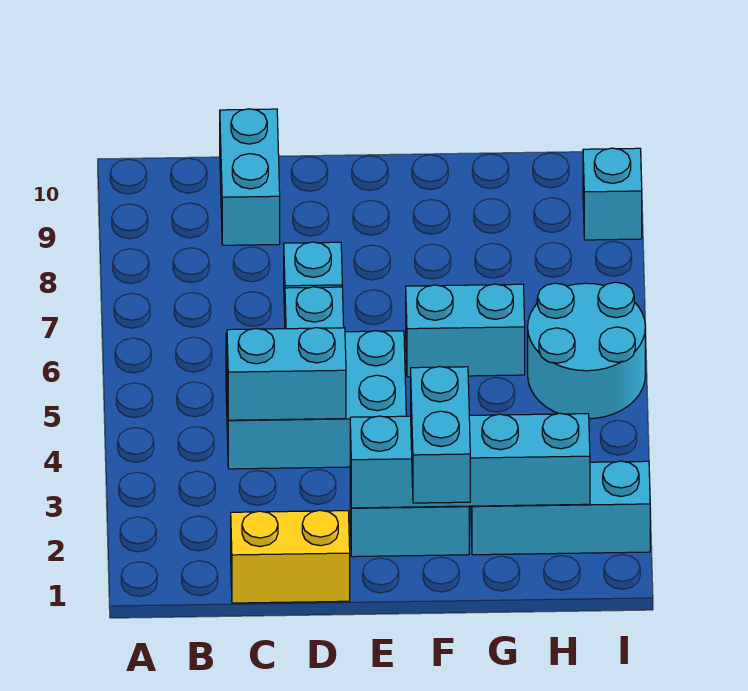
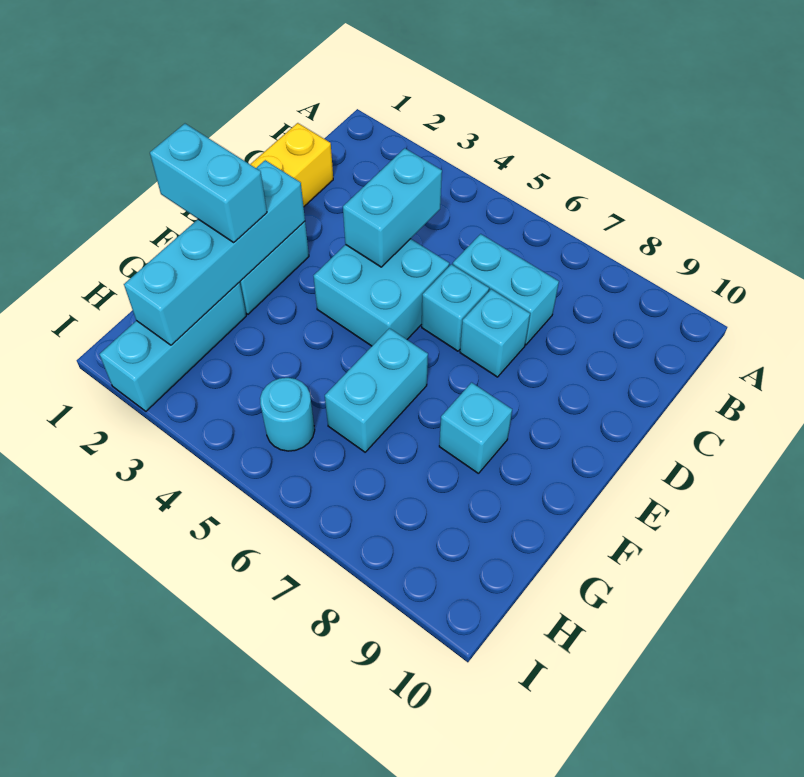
cyan brick C4:E5 level 1 -> cyan brick D4:E5 level 1
cyan brick C9:C10 level 1 -> cyan brick C6:C7 level 1
cyan round brick H5:I6 level 1 -> cyan round brick H5 level 1
cyan brick I9 level 1 -> cyan brick F8 level 1

